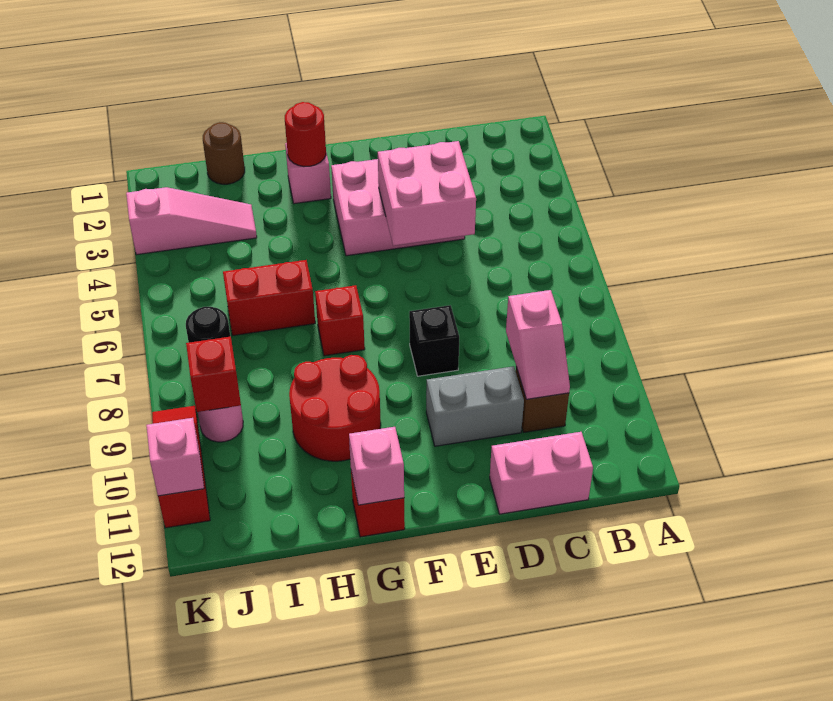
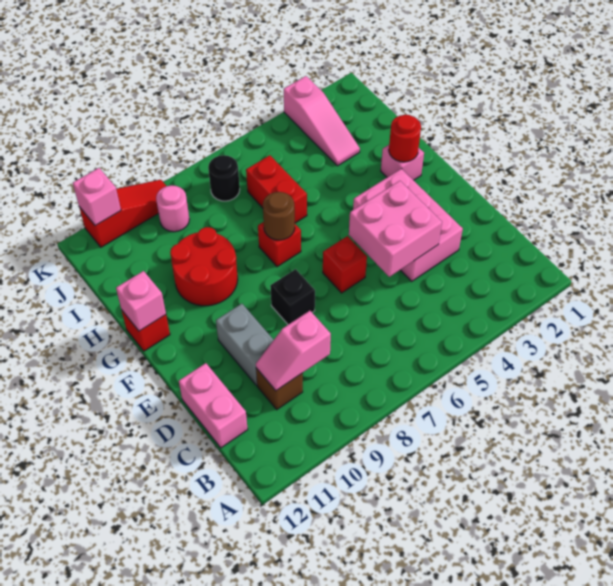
brown round brick I1 level 1 -> brown round brick G7 level 2
red brick J9 level 2 -> red brick E6 level 1

